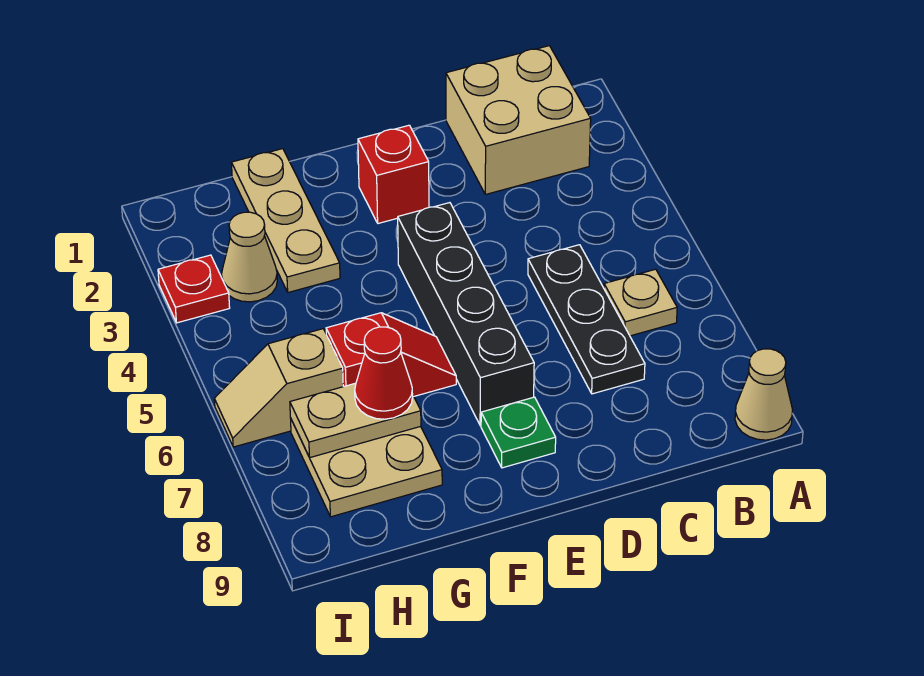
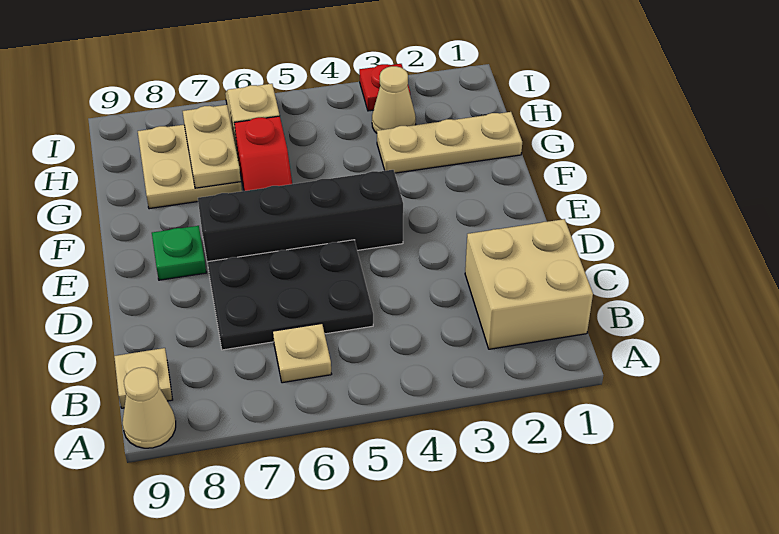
none -> tan plate B9 level 1
black plate C5:C7 level 1 -> black plate C5:D7 level 1
red brick E2 level 1 -> none
red cone G7 level 3 -> none

